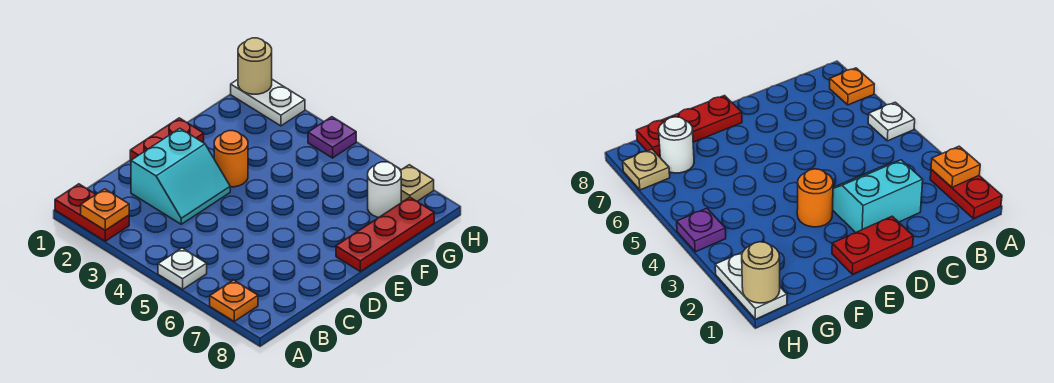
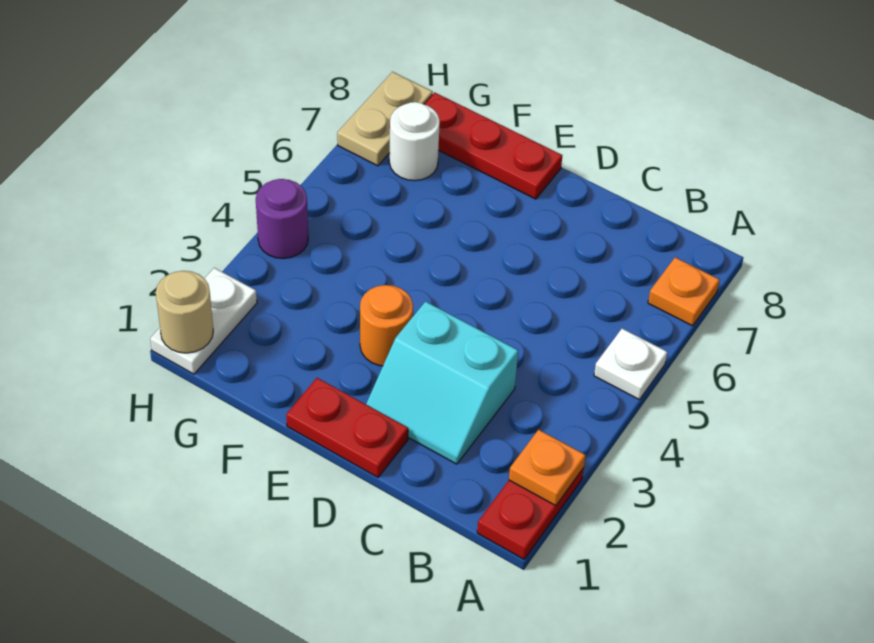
cyan slope C2:D3 level 1 top 2 -> cyan slope C2:D3 level 1 top 3
purple plate H4 level 1 -> purple round brick H4 level 1
tan plate H7 level 1 -> tan plate H7:H8 level 1

